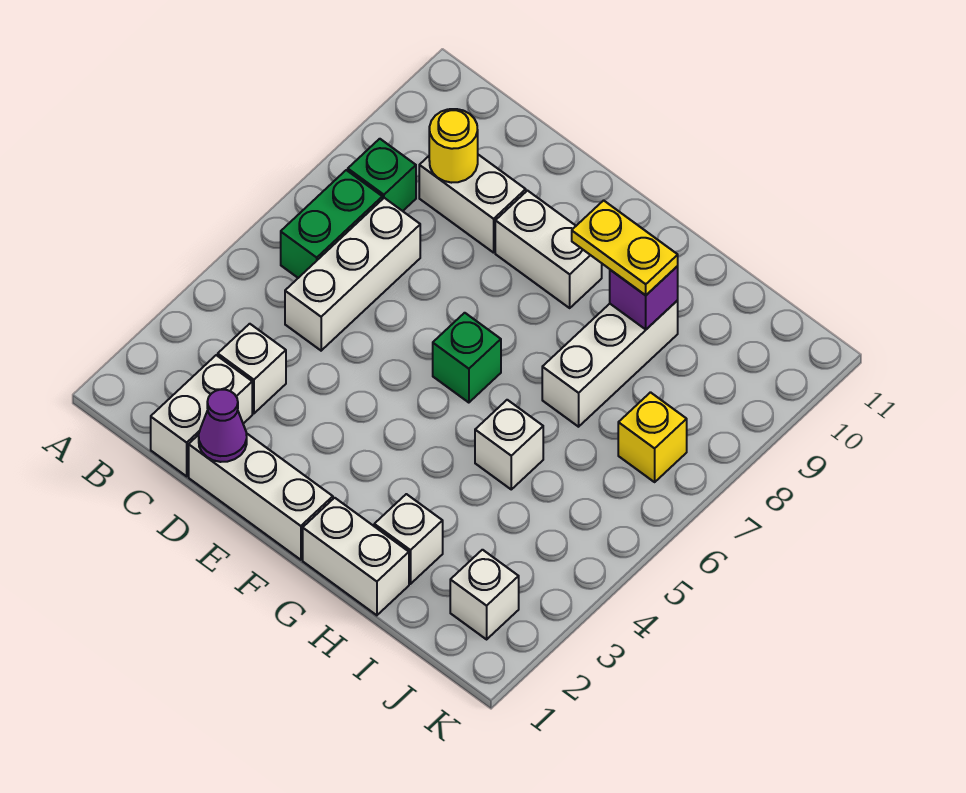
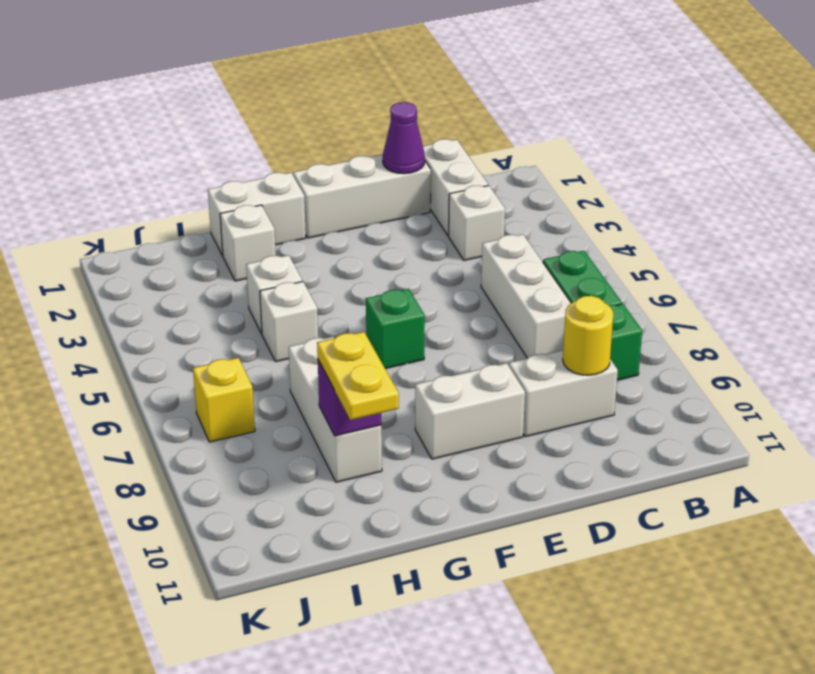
yellow plate G9:H9 level 3 -> yellow plate H9:H10 level 3
white brick J2 level 1 -> white brick H4 level 1

